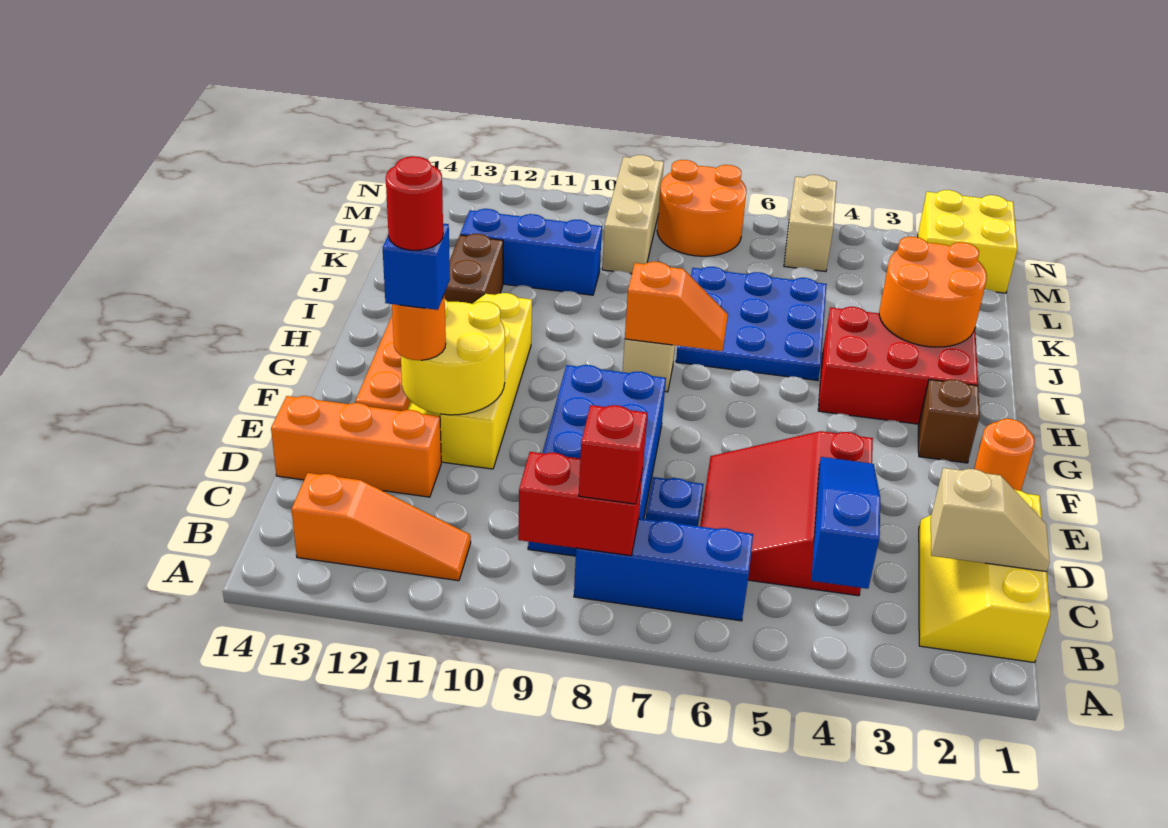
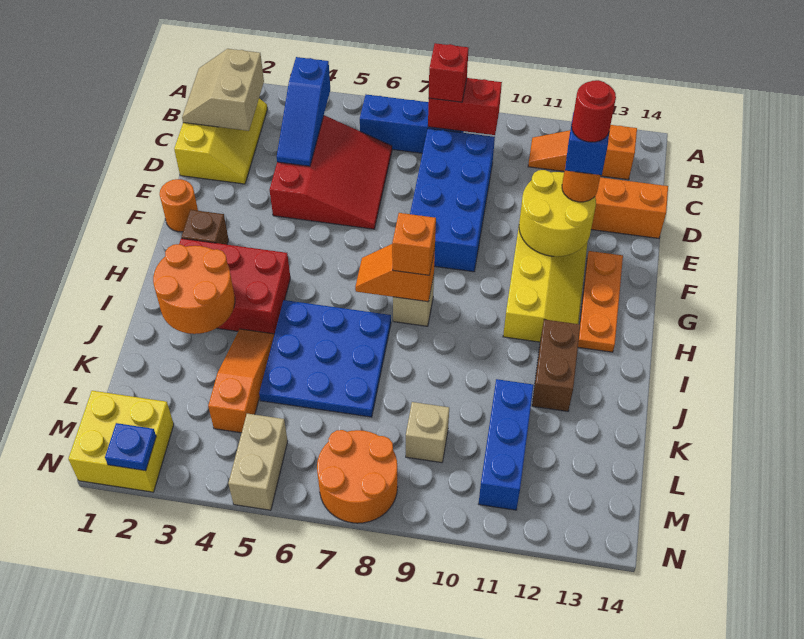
tan slope C1:C2 level 2 top 2 -> tan slope B1:C2 level 2 top 2
blue plate D7 level 1 -> blue plate N2 level 2
none -> orange brick H8 level 3
none -> orange slope J4:L4 level 1 top L
blue brick K10:K12 level 1 -> blue brick K11:M11 level 1
tan brick L9:N9 level 1 -> tan brick L9 level 1

